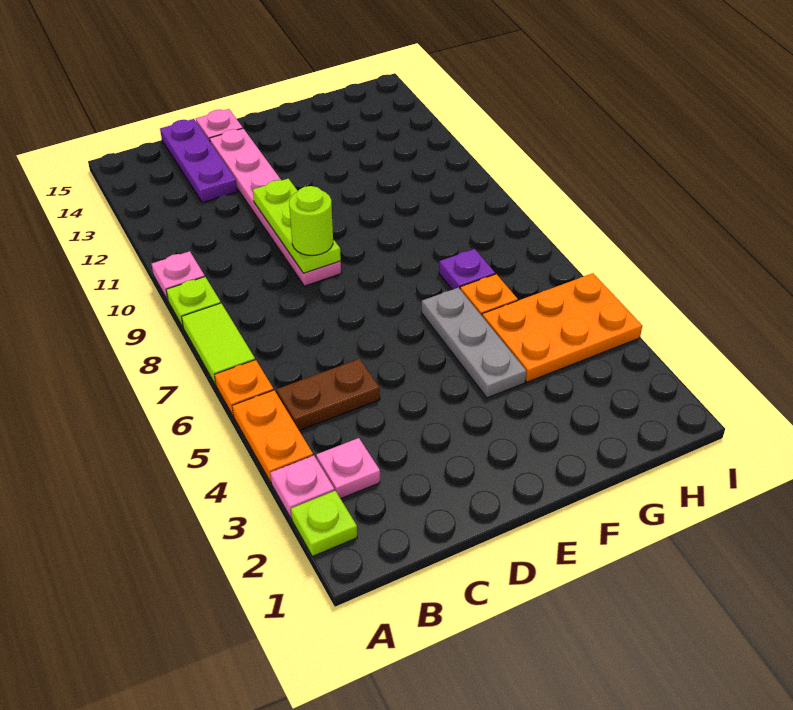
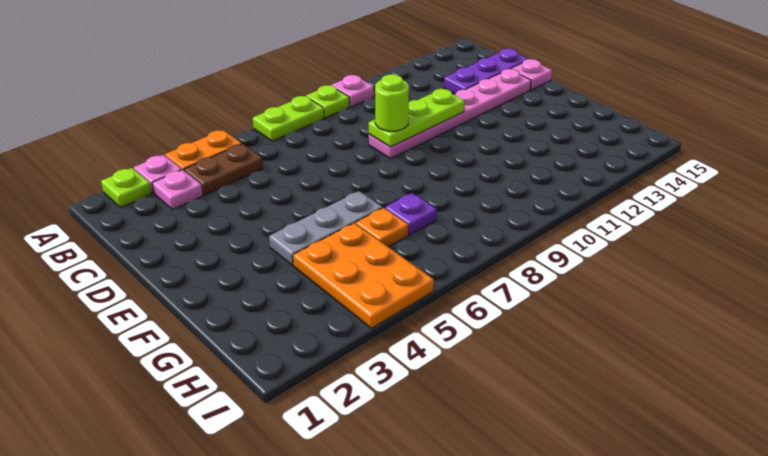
orange plate A6 level 1 -> none
lime tile A7:A8 level 1 -> lime plate A7:A8 level 1
brown plate B5:C5 level 1 -> brown plate B4:B5 level 1

